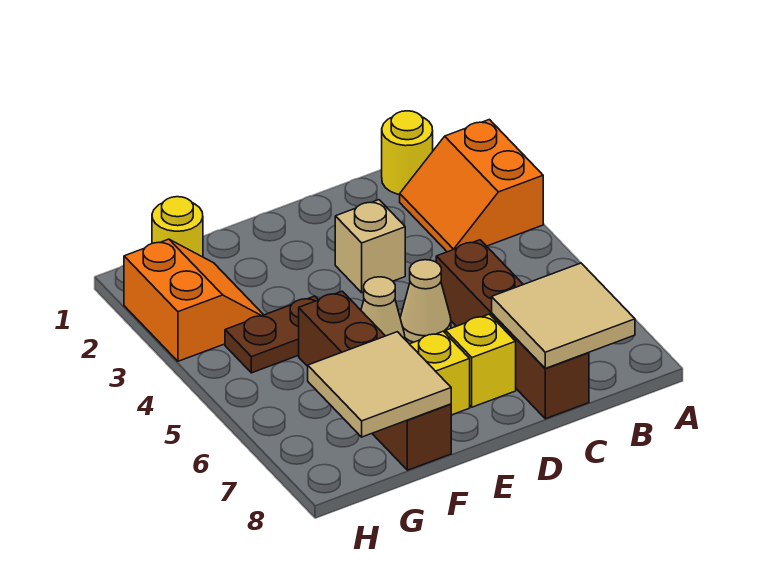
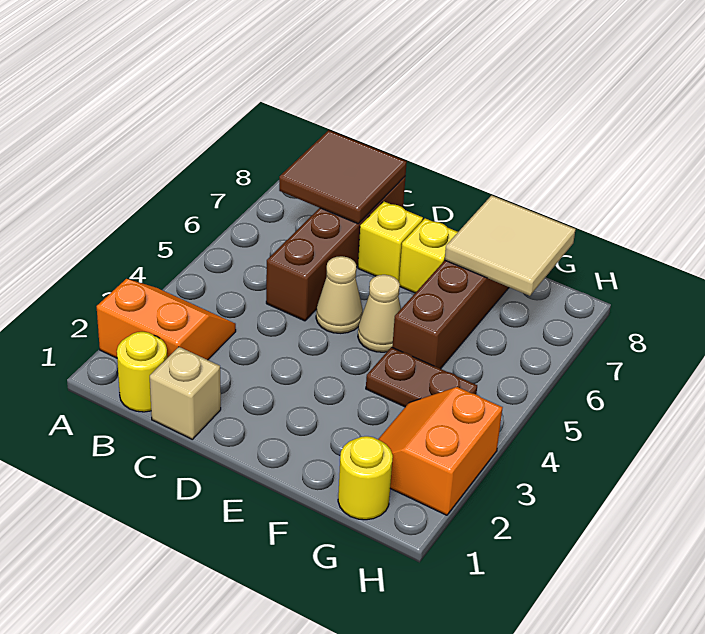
orange slope A2:B3 level 1 top A -> orange slope A2:B3 level 1 top 2
tan tile B7:C8 level 2 -> brown tile B7:C8 level 2
tan brick D3 level 1 -> tan brick C1 level 1

